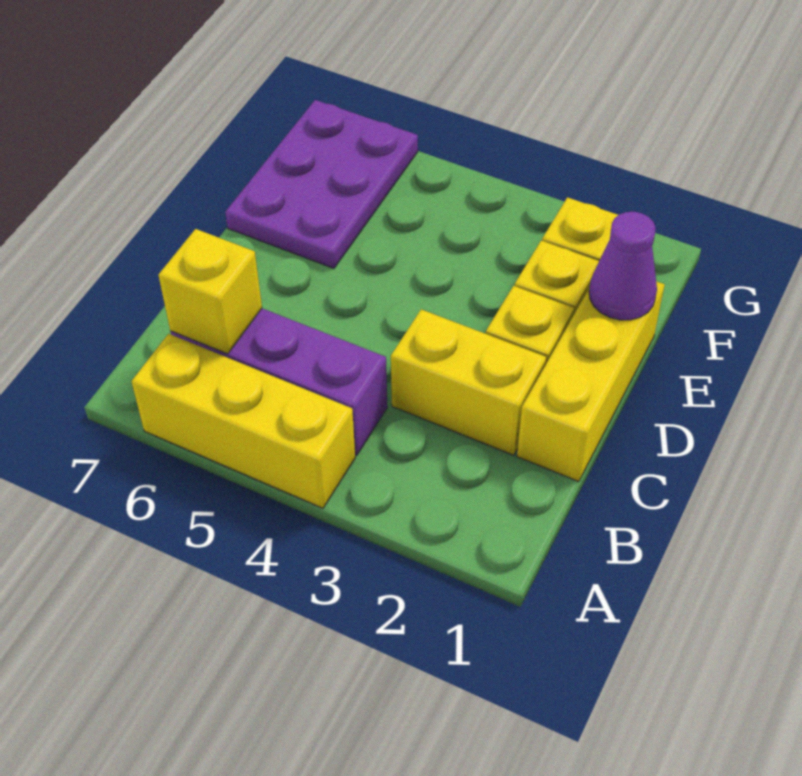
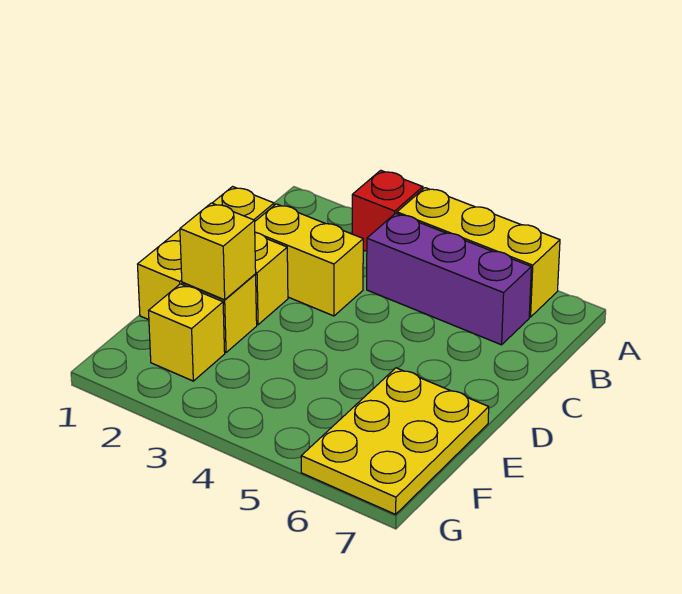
none -> red brick A3 level 1
yellow brick B6 level 2 -> yellow brick E2 level 2
purple cone E1 level 2 -> none
purple plate E6:G7 level 1 -> yellow plate E6:G7 level 1

